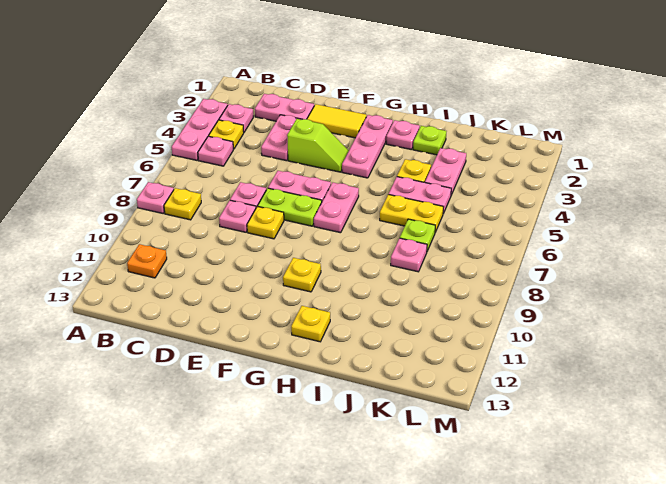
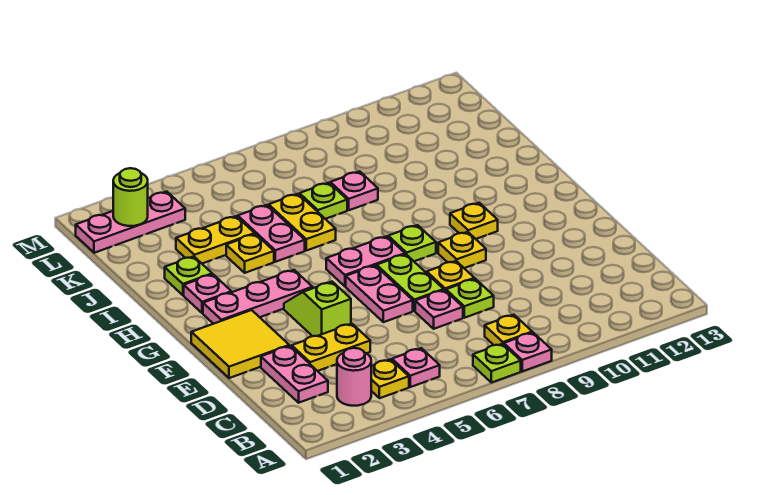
pink plate A3:A5 level 1 -> pink plate L1:L3 level 1
none -> lime plate A7 level 1
pink plate B3 level 1 -> pink round brick B3 level 1
orange plate B11 level 1 -> none
pink plate D3:D4 level 1 -> yellow plate D3:D4 level 1
pink plate D8 level 1 -> lime plate D8 level 1
yellow tile E2:F2 level 1 -> yellow tile E1:F2 level 1
none -> lime plate G8 level 1
yellow plate H12 level 1 -> yellow plate F9 level 1
pink plate J3:J4 level 1 -> yellow plate J3:J4 level 1
none -> lime round brick L2 level 2

